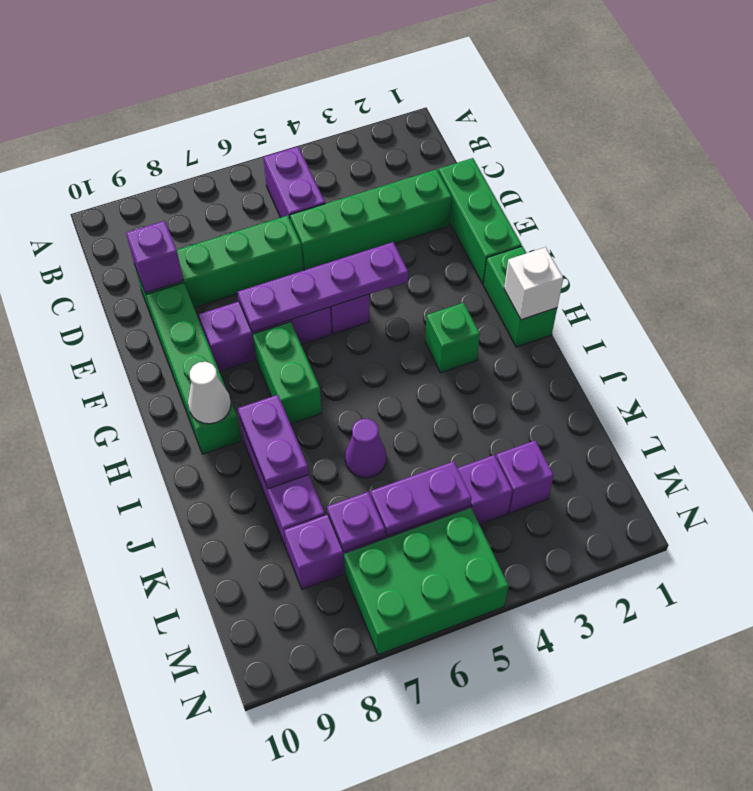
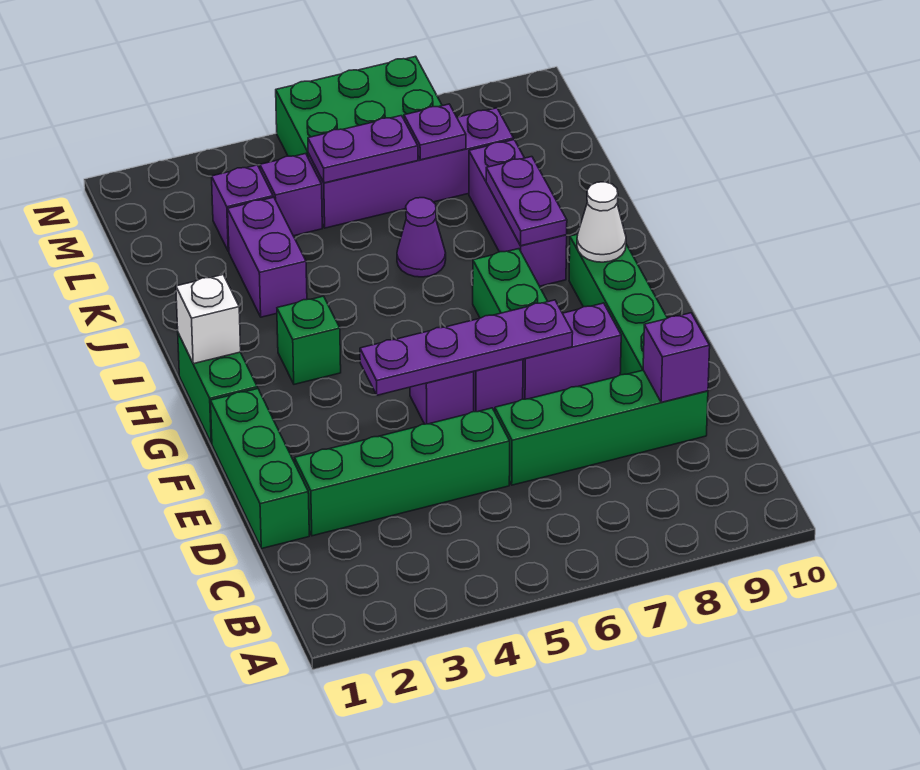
purple brick B5:C5 level 1 -> purple brick J3:K3 level 1

